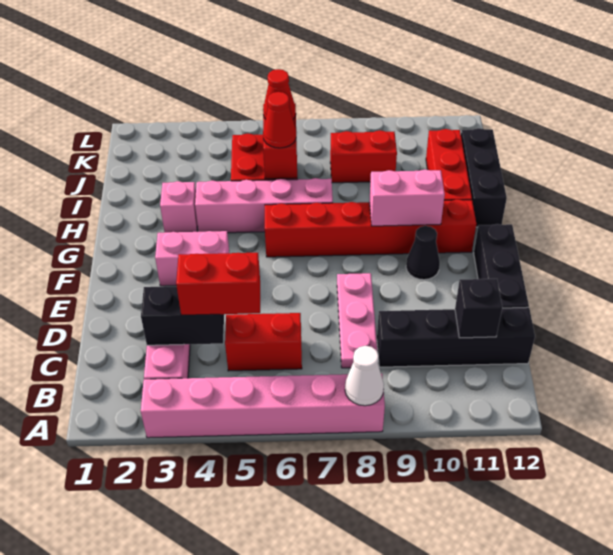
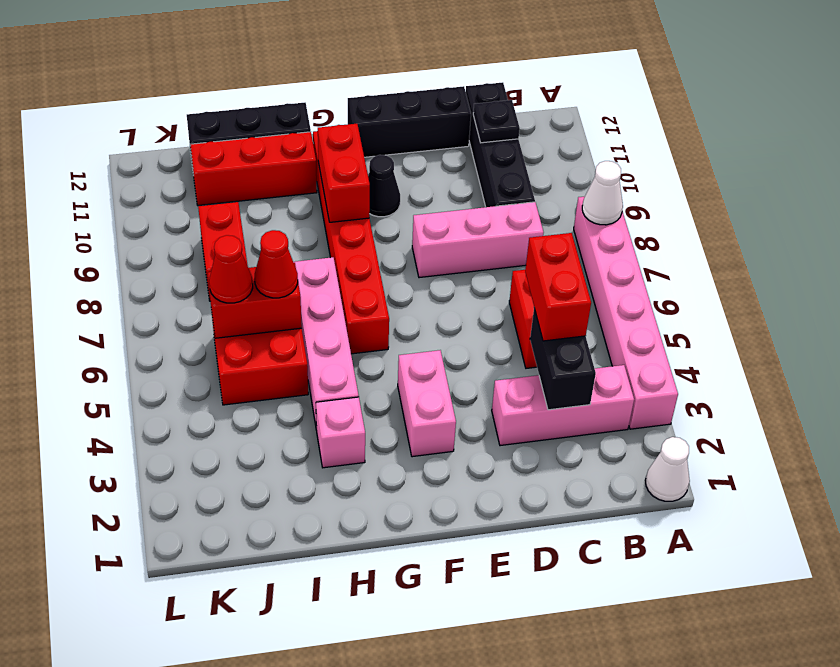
none -> white cone A1 level 1
pink plate C8:E8 level 1 -> pink brick C8:E8 level 1
black brick C11 level 2 -> black plate C11 level 2
pink brick G9:G10 level 2 -> red brick G9:G10 level 2

